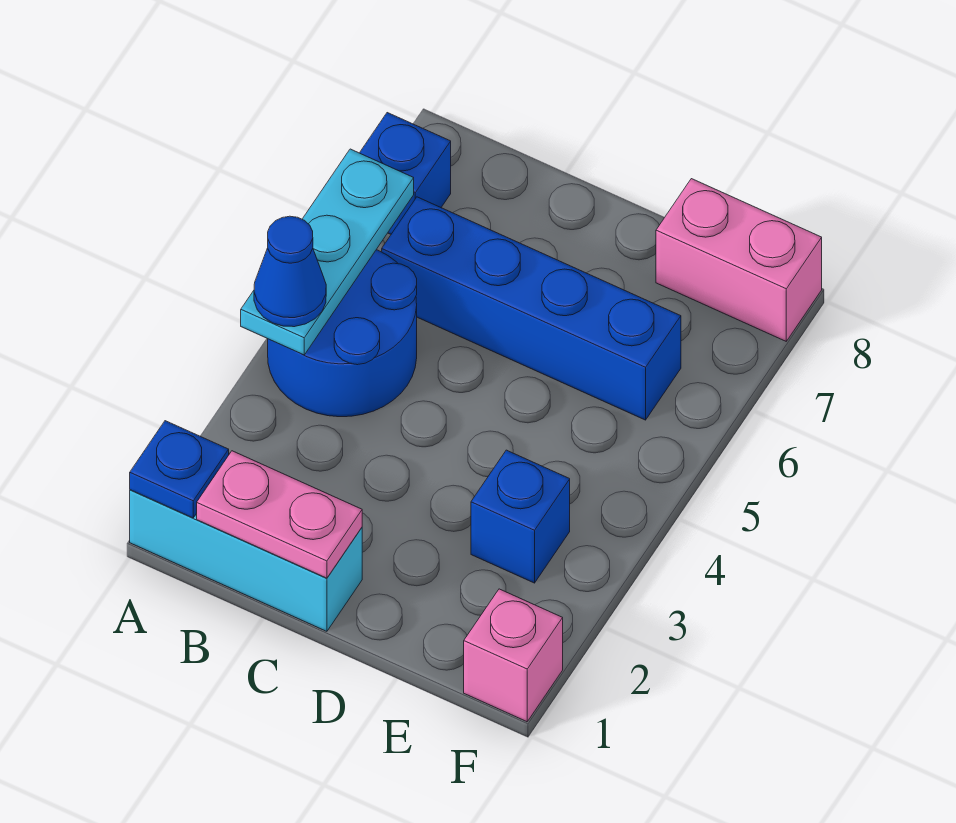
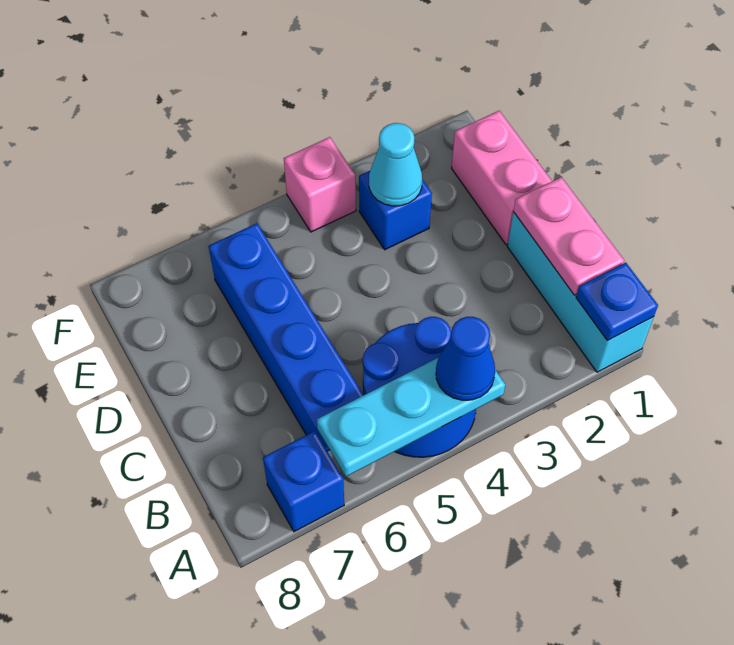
none -> cyan cone E3 level 2
pink brick E8:F8 level 1 -> pink brick D1:E1 level 1
pink brick F1 level 1 -> pink brick F4 level 1

